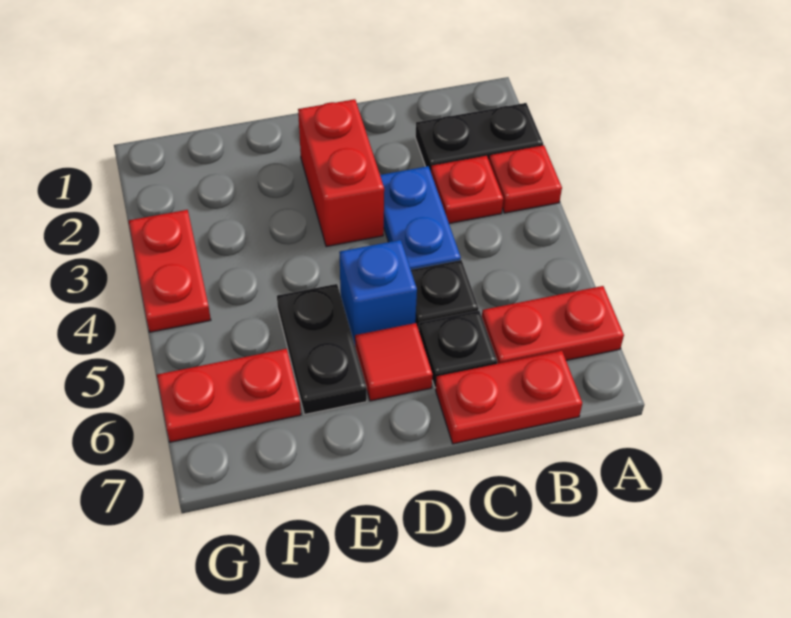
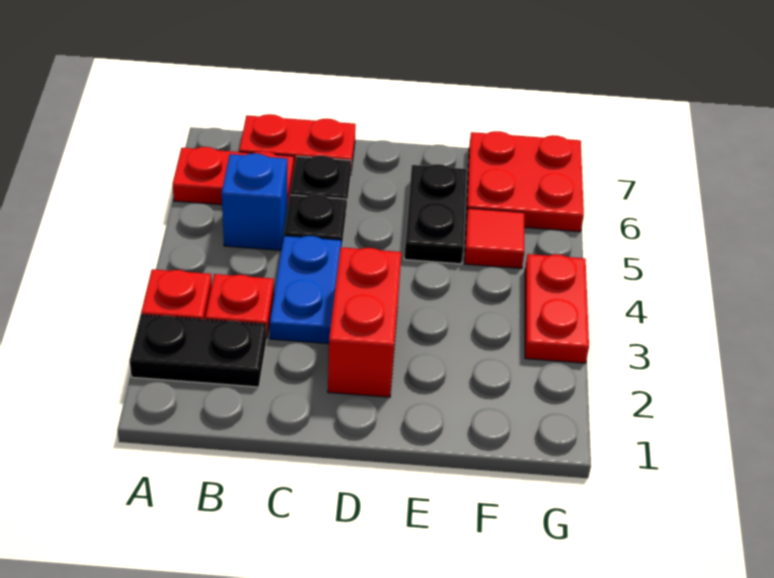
blue brick D5 level 1 -> blue brick B5 level 1
red tile D6 level 1 -> red tile F5 level 1
red plate F6:G6 level 1 -> red plate F6:G7 level 1

